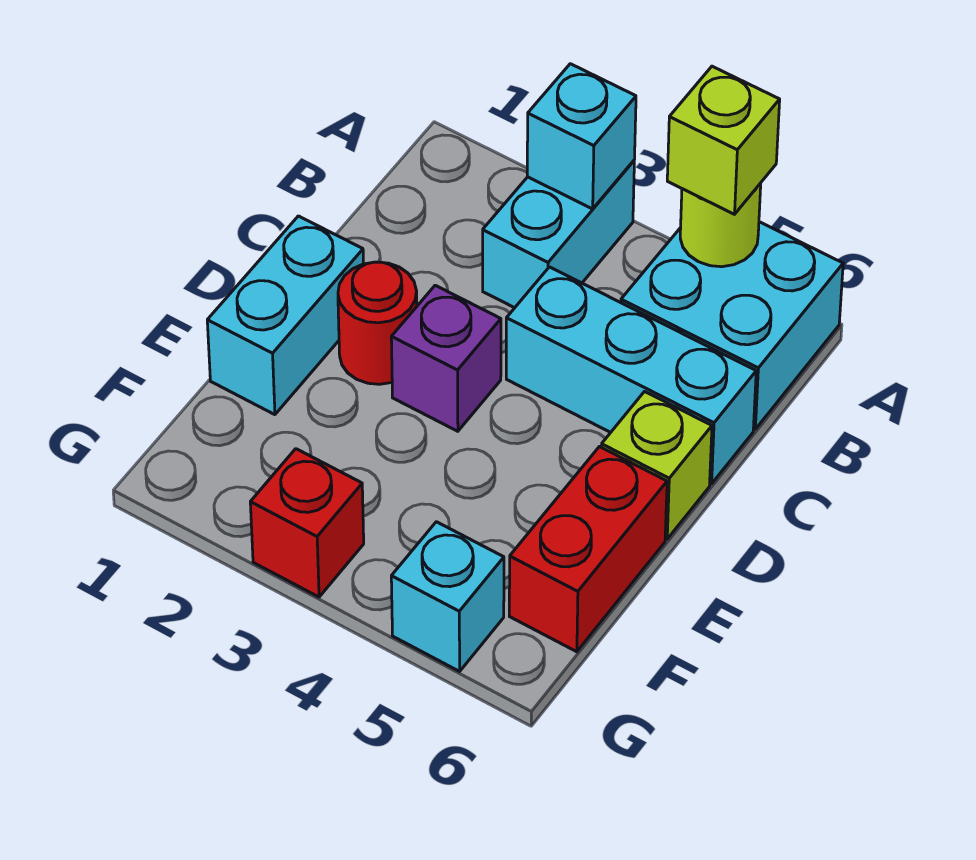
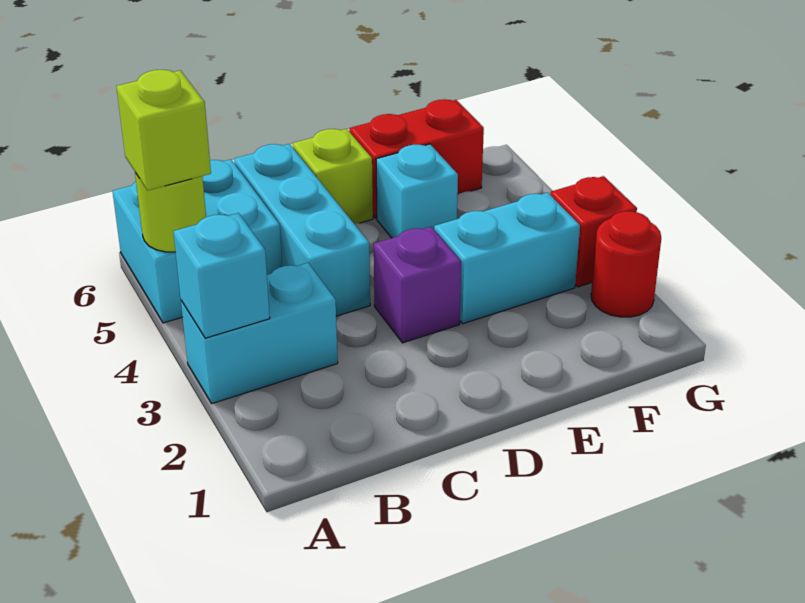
cyan brick D1:E1 level 1 -> cyan brick E3:F3 level 1
red round brick D2 level 1 -> red round brick G2 level 1
cyan brick G5 level 1 -> cyan brick E5 level 1

